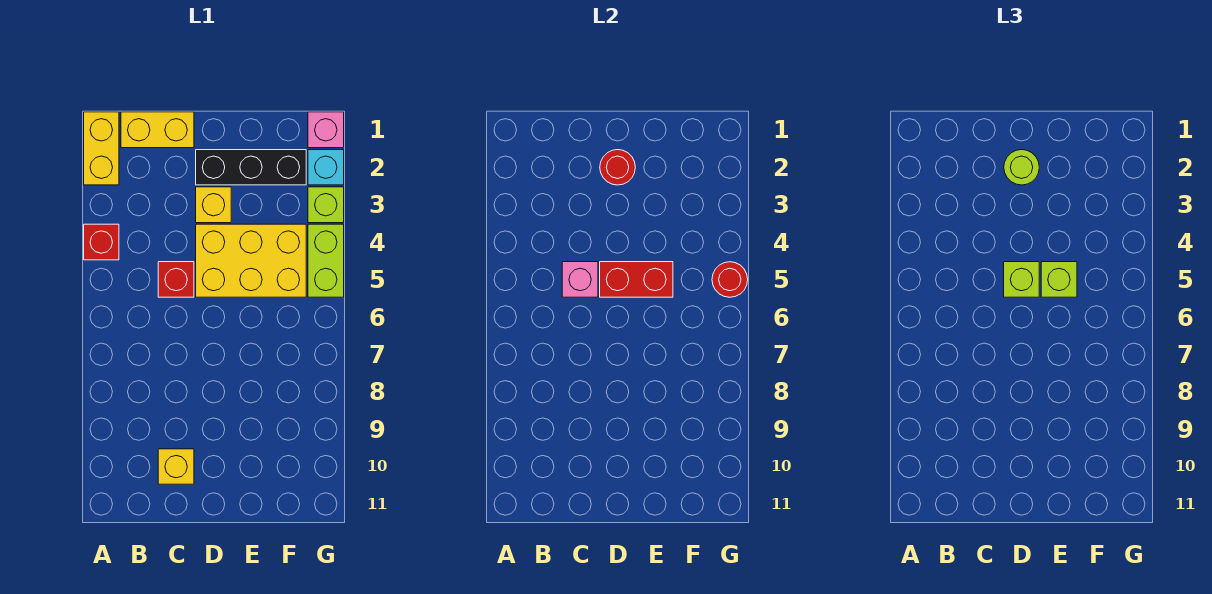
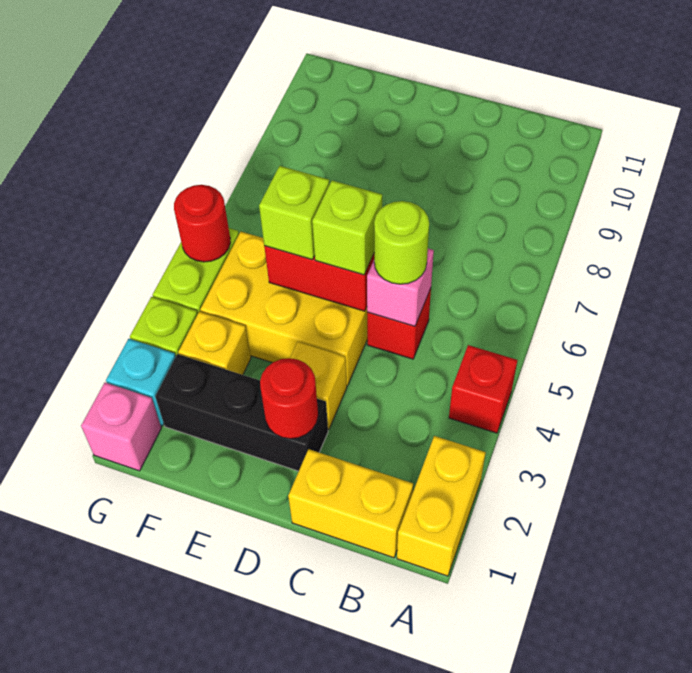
yellow brick C10 level 1 -> yellow brick F3 level 1
lime round brick D2 level 3 -> lime round brick C5 level 3

